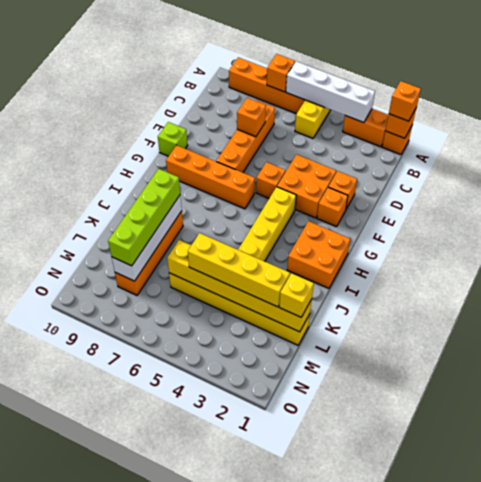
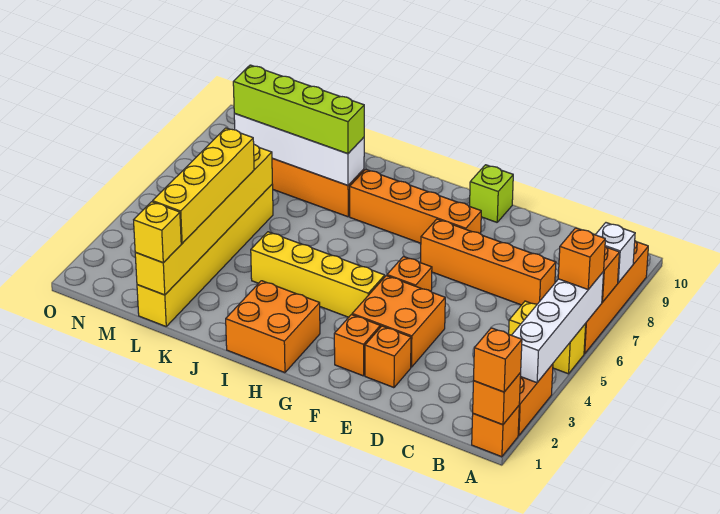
none -> white brick A8 level 2
orange brick D7 level 2 -> orange brick A6 level 3
orange brick G6:G9 level 1 -> orange brick F8:I8 level 1

